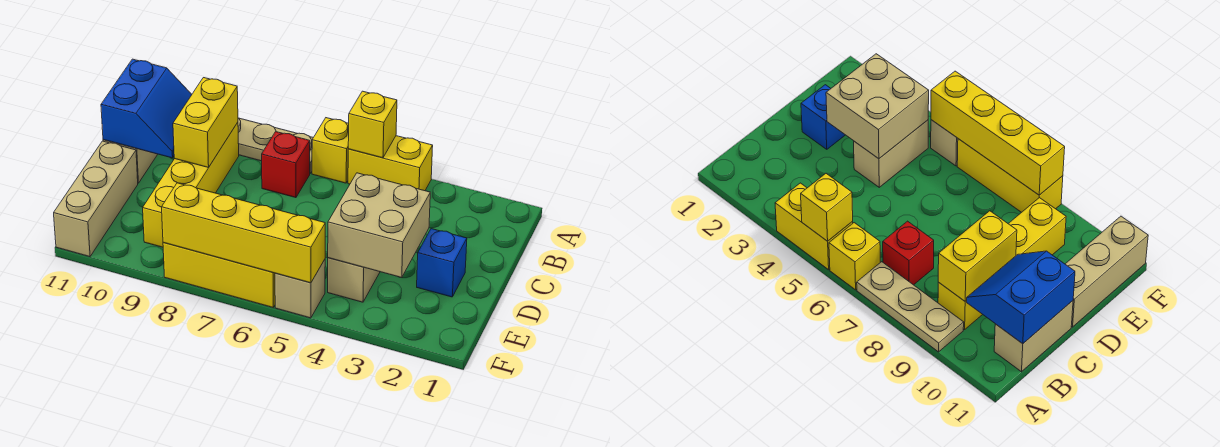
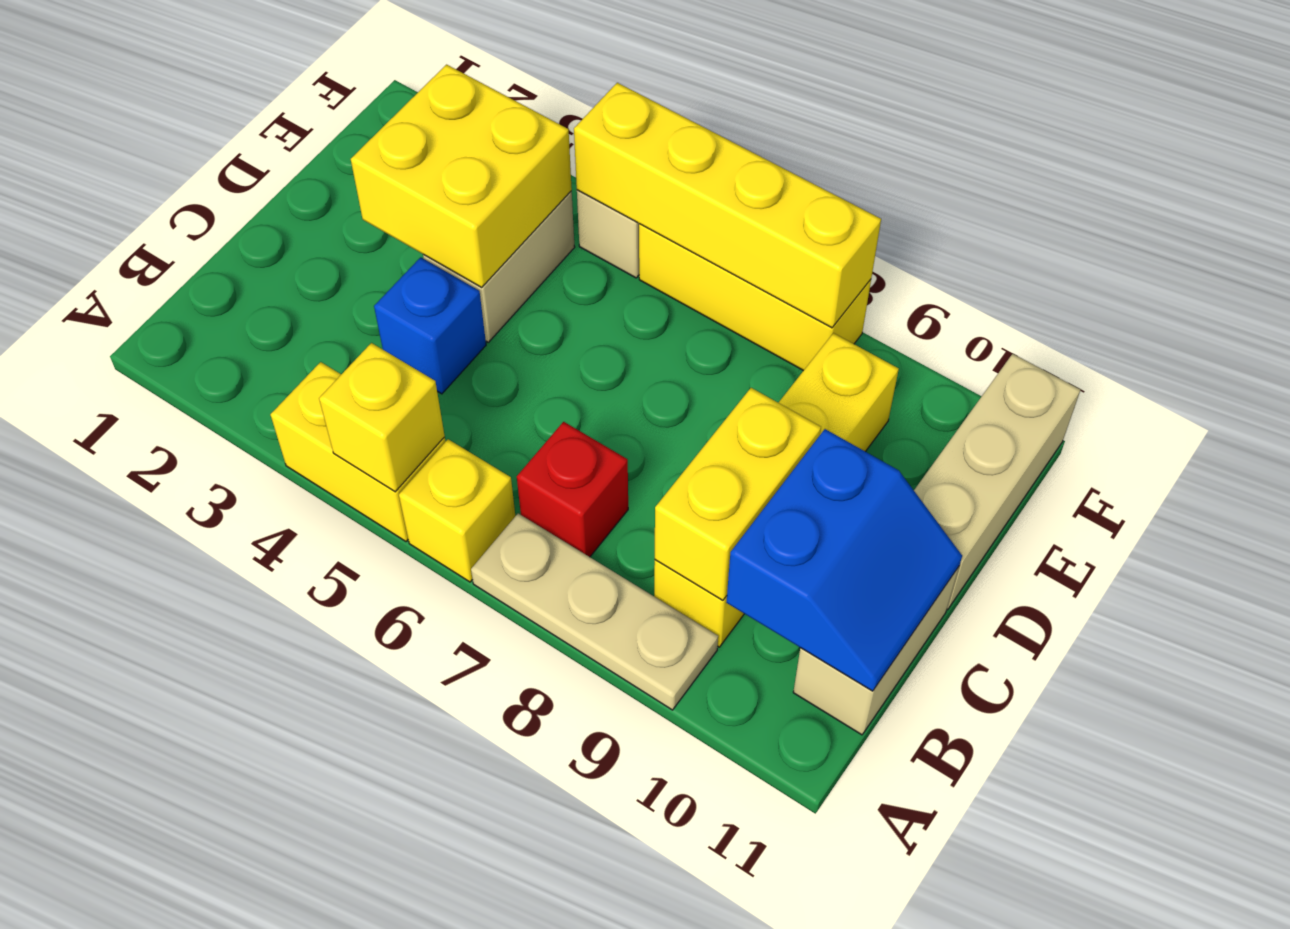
blue slope B10:C11 level 2 top 11 -> blue slope B10:C11 level 2 top 10
blue brick D2 level 1 -> blue brick C4 level 1
tan brick D3:E4 level 2 -> yellow brick D3:E4 level 2

